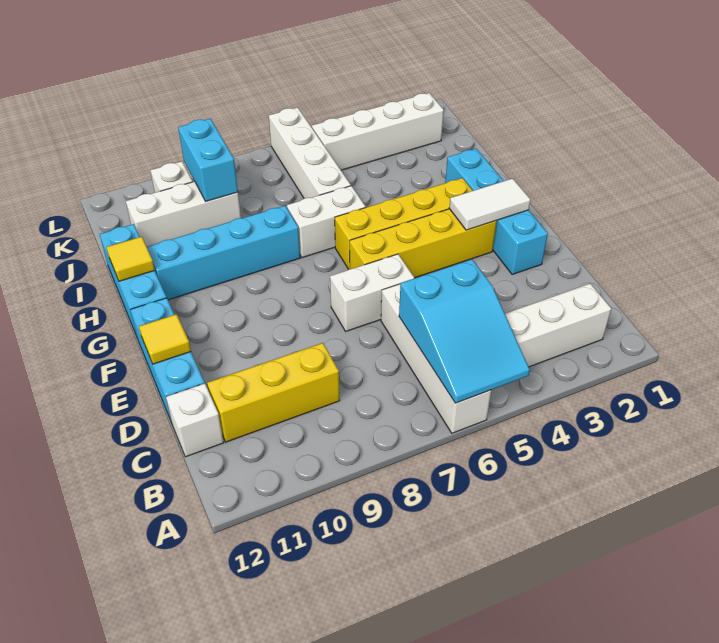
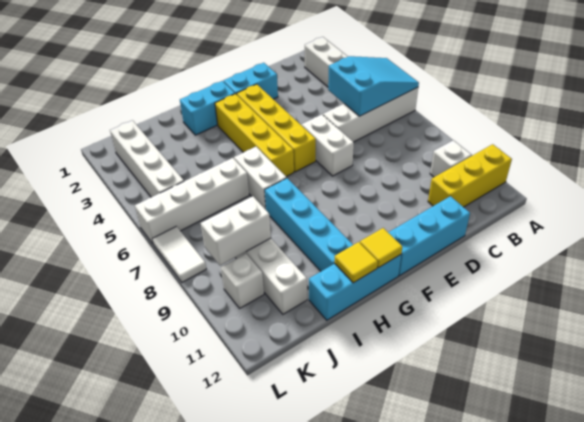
yellow brick C9:C11 level 1 -> yellow brick A11:C11 level 1
white brick C12 level 1 -> white brick B10 level 1
yellow tile E12 level 2 -> yellow tile G12 level 2
white tile F2:F3 level 2 -> white tile L7:L8 level 1
cyan brick J9:K9 level 2 -> white brick J9:K9 level 2

